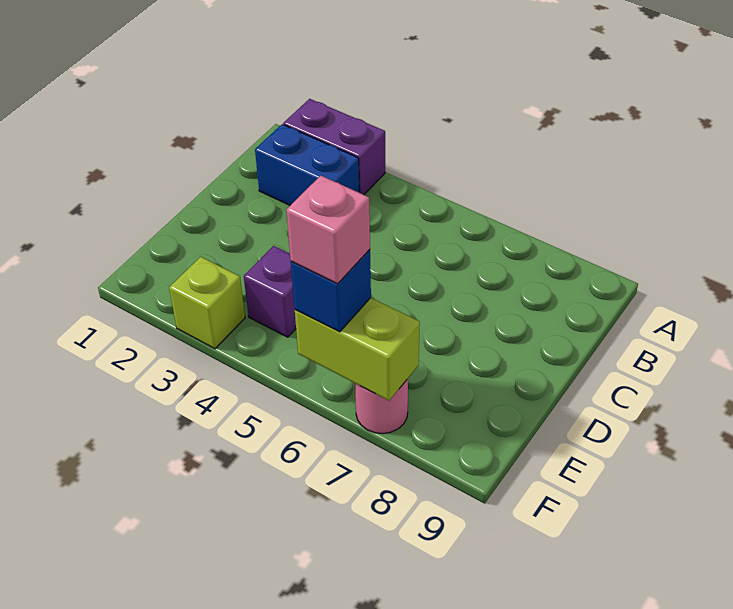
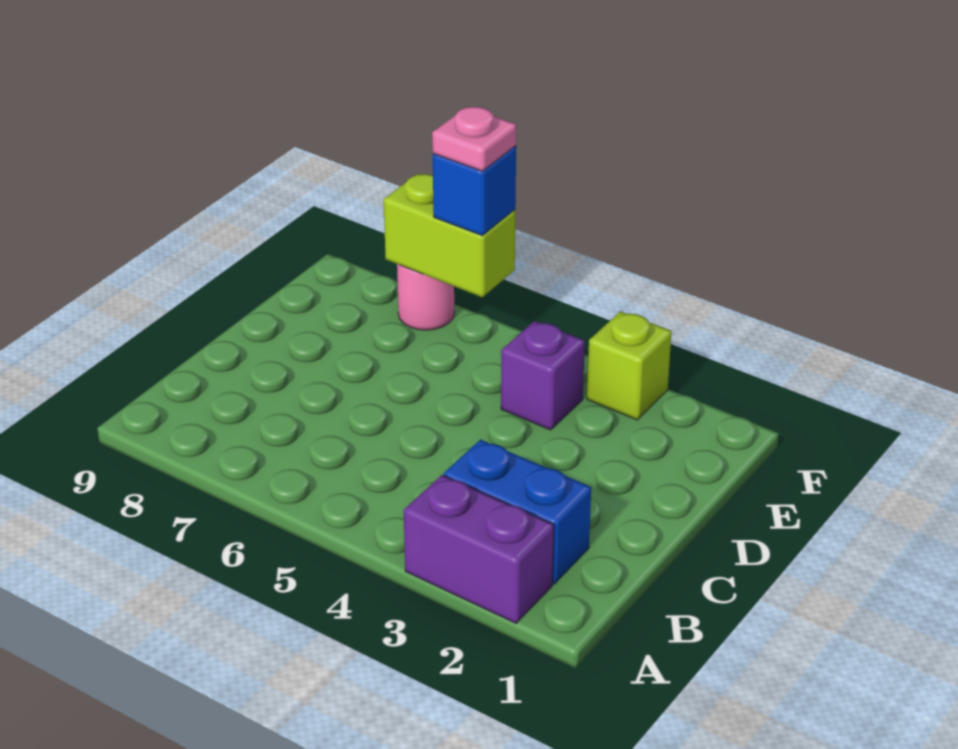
pink brick F6 level 4 -> pink plate F6 level 4

